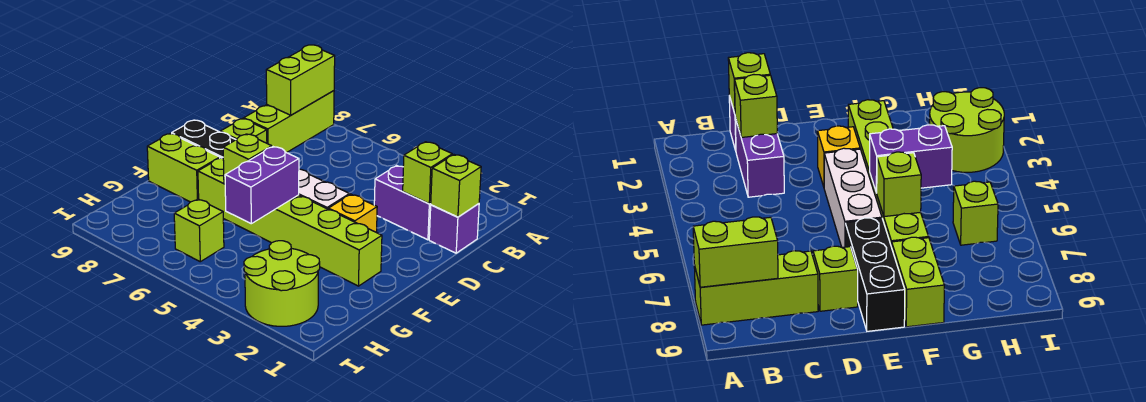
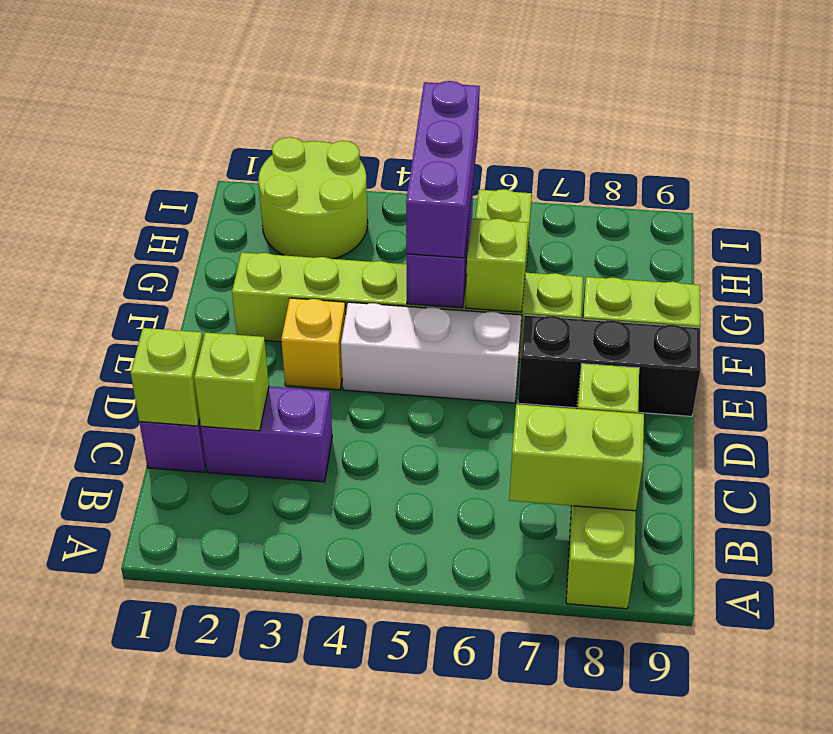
lime brick A8:B8 level 2 -> lime brick B7:B8 level 2
none -> purple brick F5:H5 level 3

